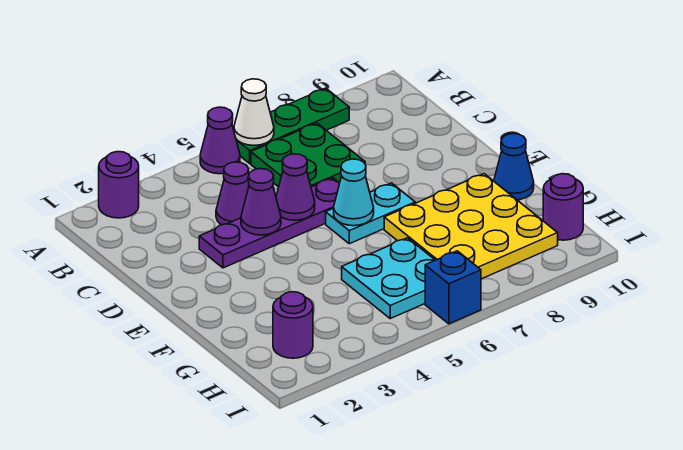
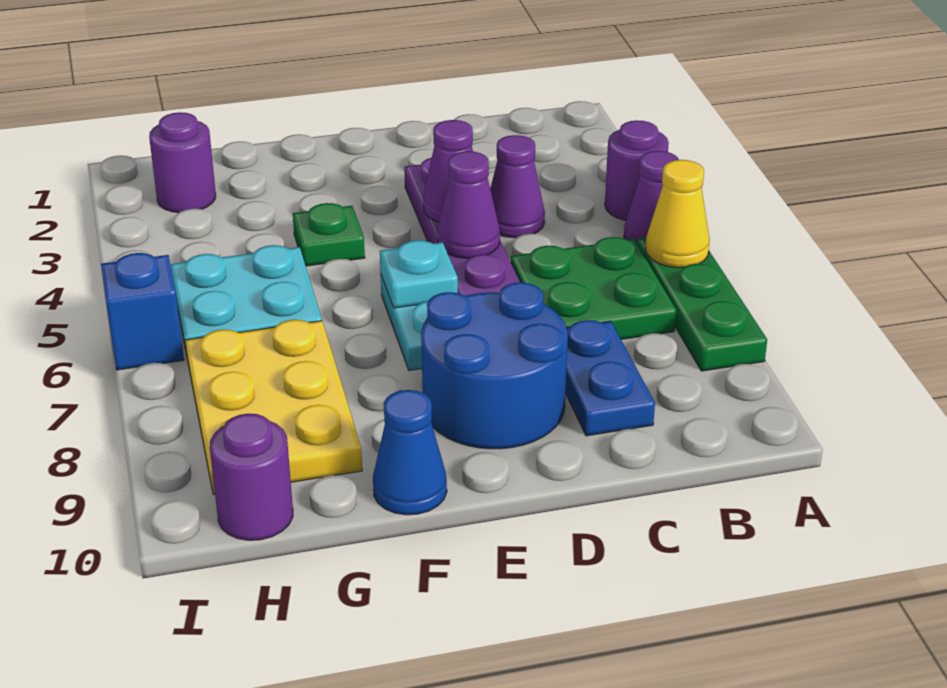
purple round brick A2 level 1 -> purple round brick A4 level 1
white cone A6 level 2 -> yellow cone A6 level 2
none -> blue plate C8:C9 level 1
none -> blue round brick D8:E9 level 1
cyan cone E6 level 2 -> cyan plate E6 level 2
none -> green plate F4 level 1
yellow plate F7:H9 level 1 -> yellow plate G7:H9 level 1

